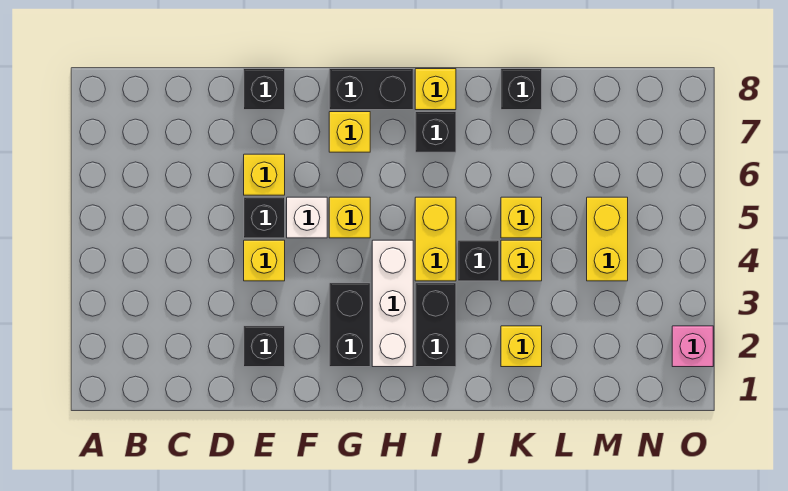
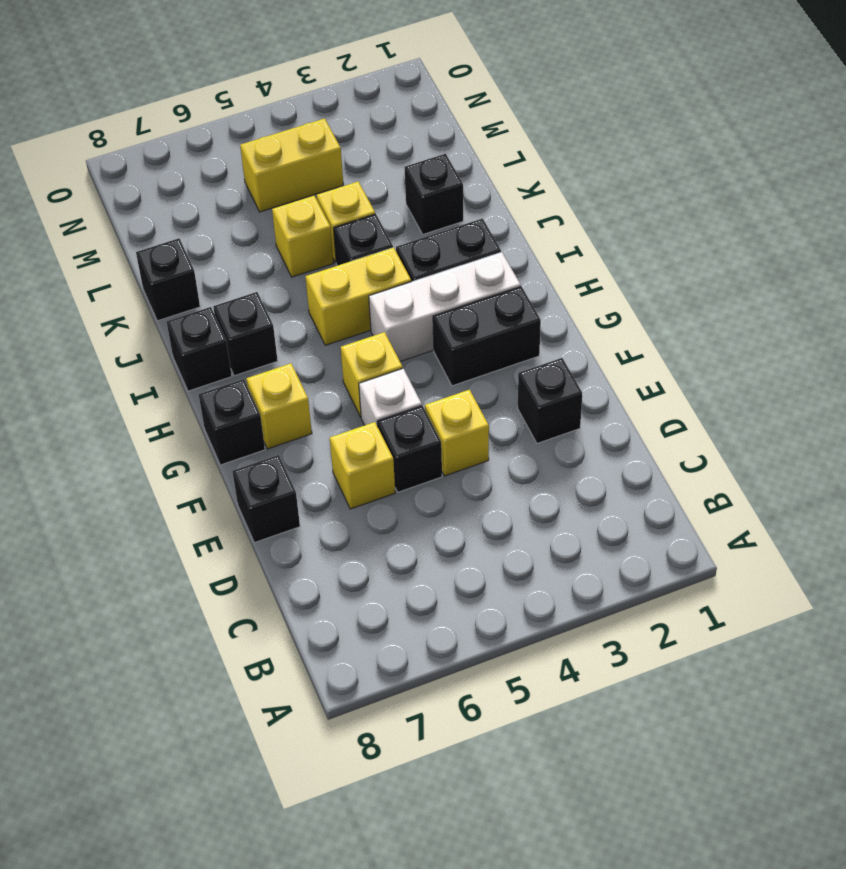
black brick G8:H8 level 1 -> black brick G8 level 1
yellow brick I8 level 1 -> black brick I8 level 1
yellow brick K2 level 1 -> black brick K2 level 1
pink brick O2 level 1 -> none

